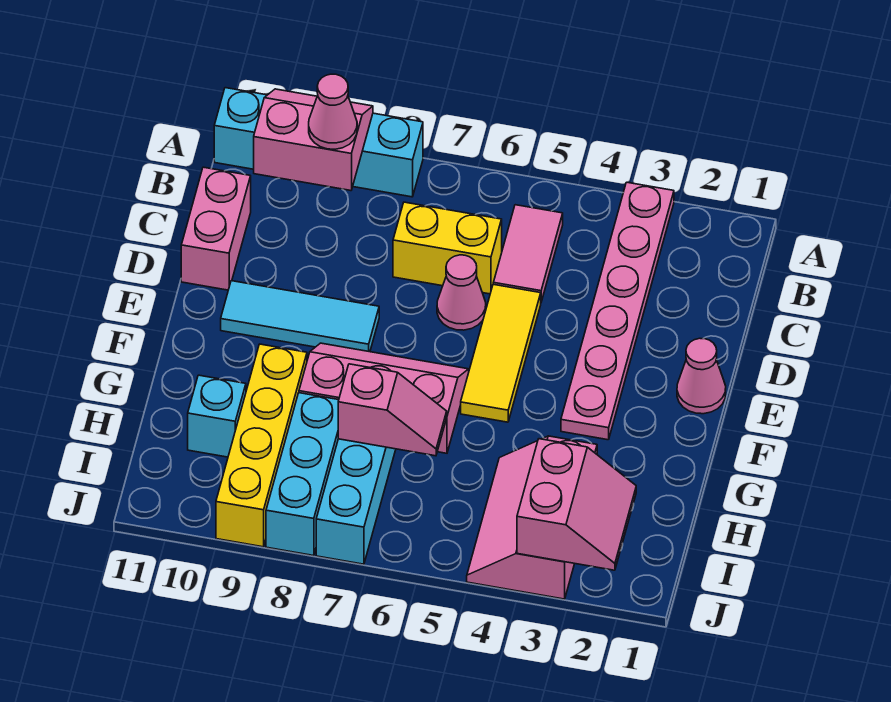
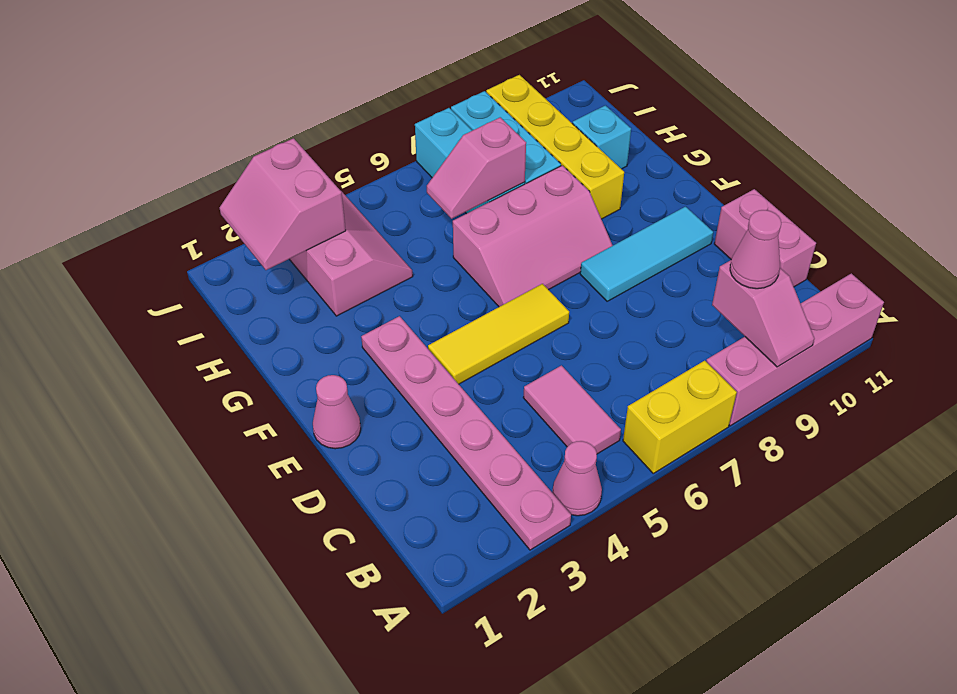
cyan brick A8:A11 level 1 -> pink brick A8:A11 level 1
pink slope A9:B10 level 2 top B -> pink slope A9:B9 level 2 top B
yellow brick C6:C7 level 1 -> yellow brick A6:A7 level 1
yellow tile D5:F5 level 1 -> yellow tile E4:E6 level 1
pink cone D6 level 1 -> pink cone A4 level 1

